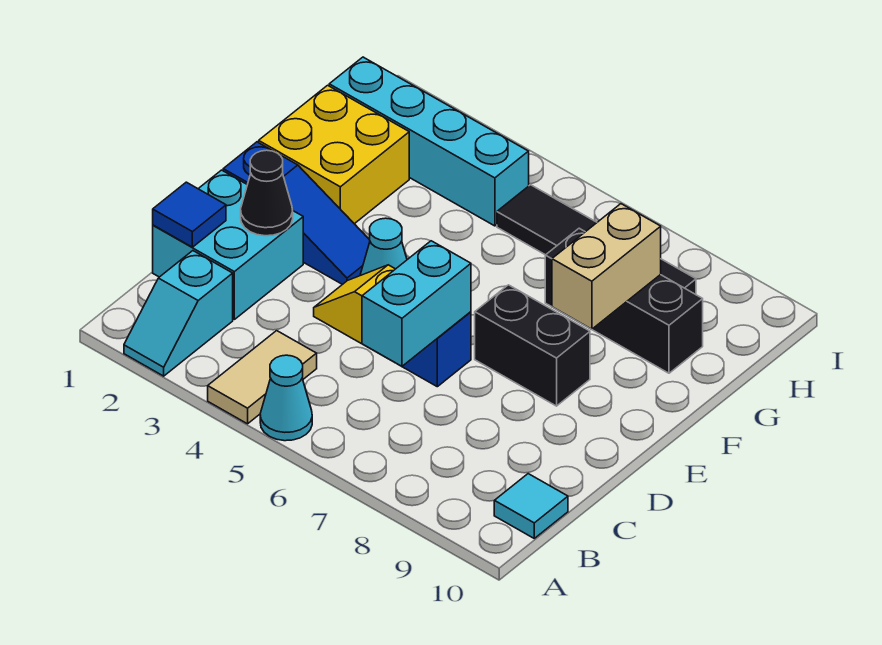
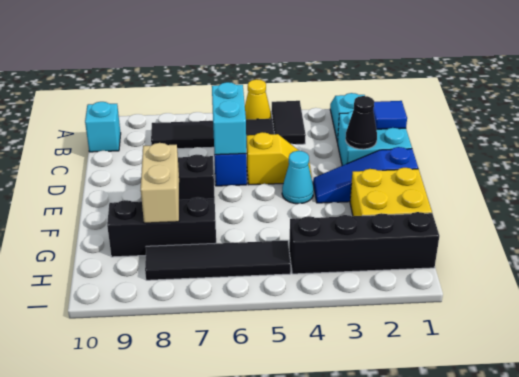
tan tile A4:B4 level 1 -> black tile A4:B4 level 1
cyan cone A5 level 1 -> yellow cone A5 level 1
none -> black tile B5:B8 level 1
cyan tile B10 level 1 -> cyan brick B10 level 1
cyan brick H1:H4 level 1 -> black brick H1:H4 level 1

